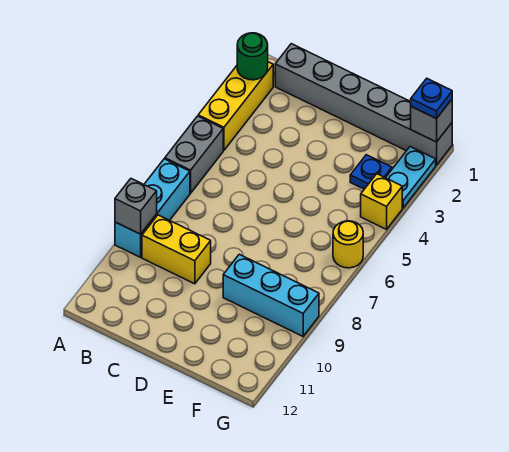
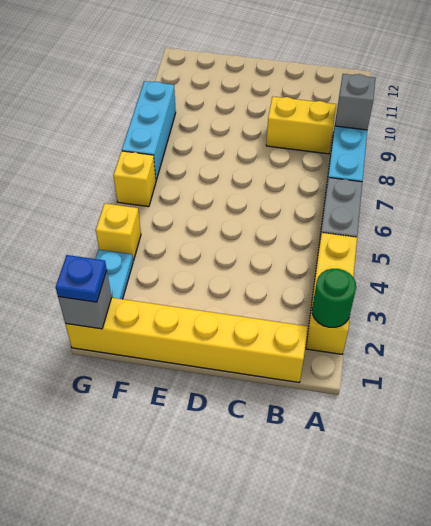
grey brick B1:G1 level 1 -> yellow brick B1:G1 level 1
cyan brick E9:G9 level 1 -> cyan brick G7:G9 level 1
blue plate F3 level 1 -> none
yellow round brick G6 level 1 -> yellow brick G6 level 1

